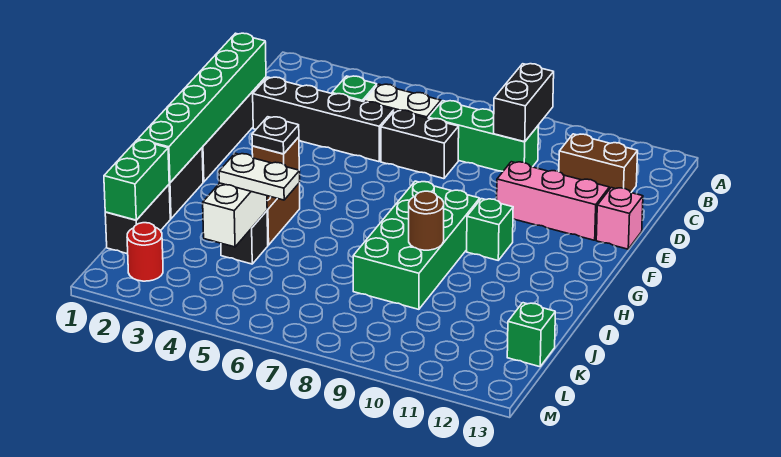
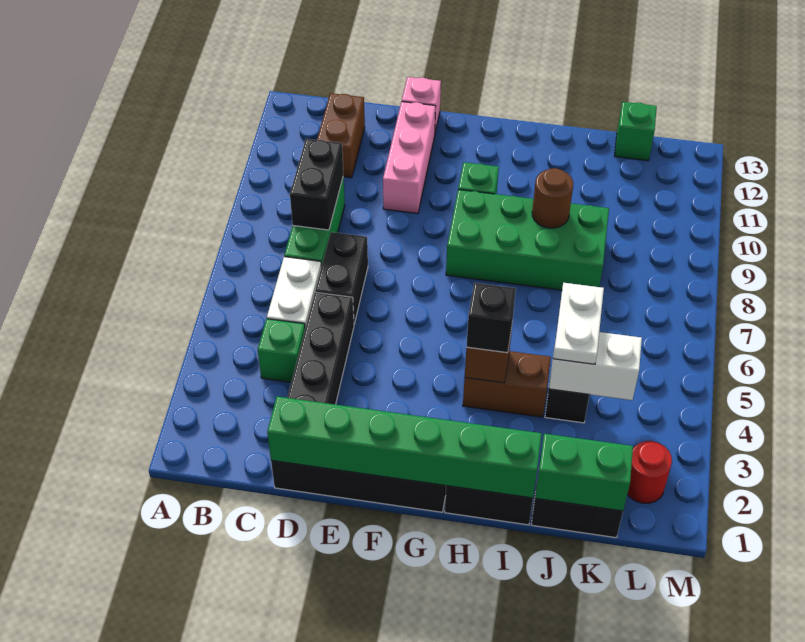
black brick B9:C9 level 2 -> black brick C8:C9 level 2
black plate H4 level 3 -> black brick H4 level 3

